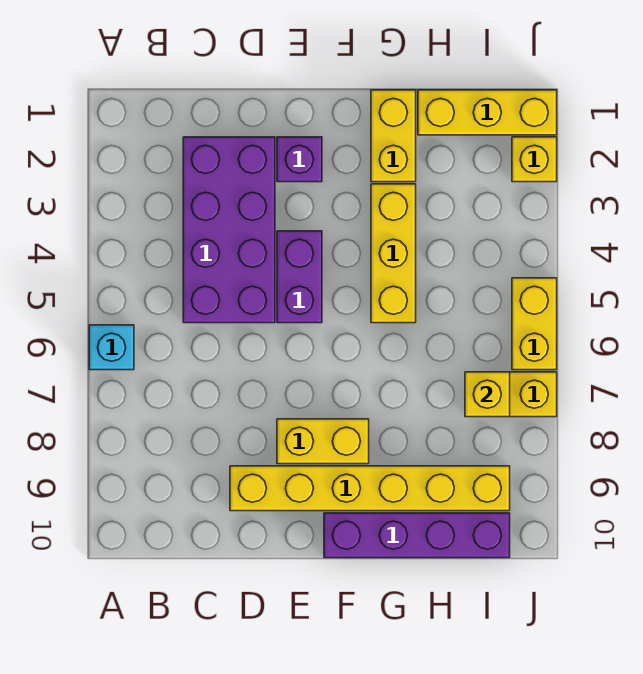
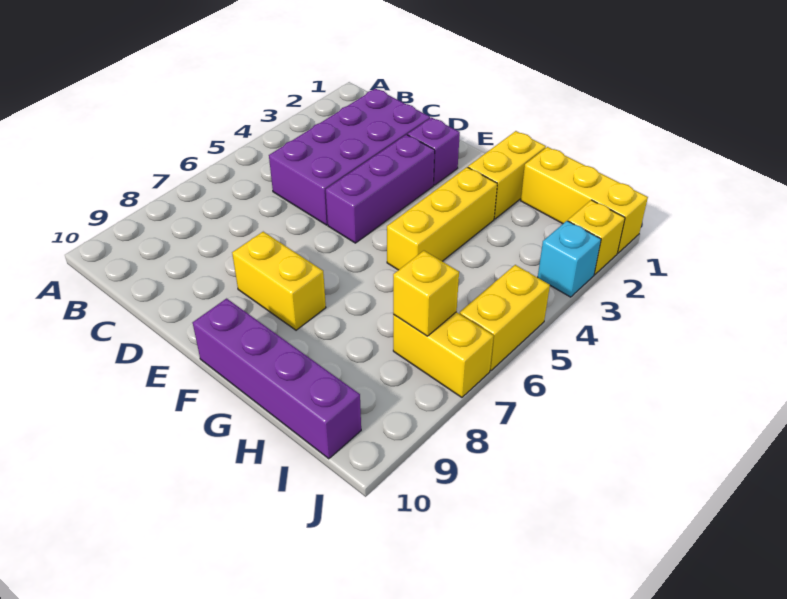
cyan brick A6 level 1 -> cyan brick J3 level 1
yellow brick D9:I9 level 1 -> none
purple brick E4:E5 level 1 -> purple brick E3:E5 level 1

